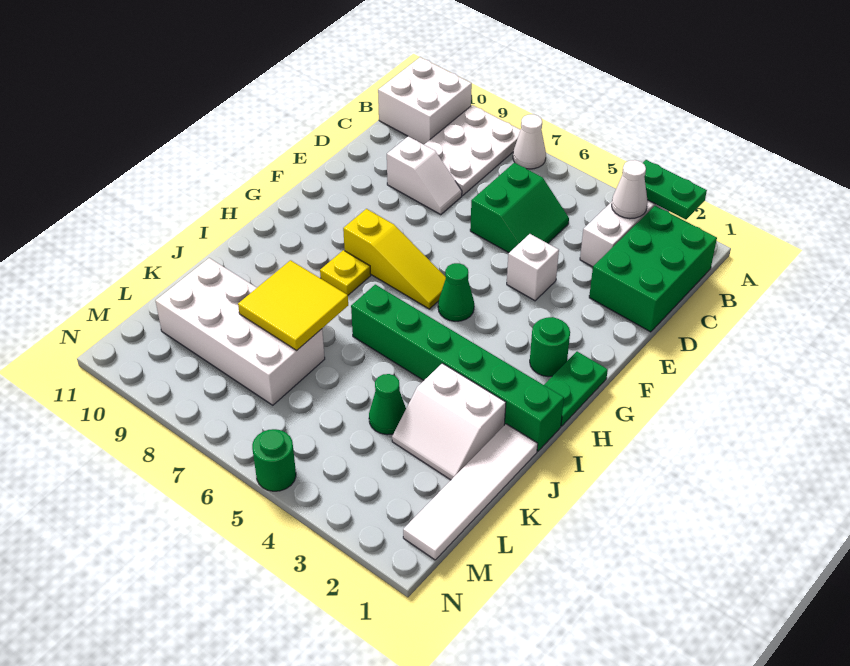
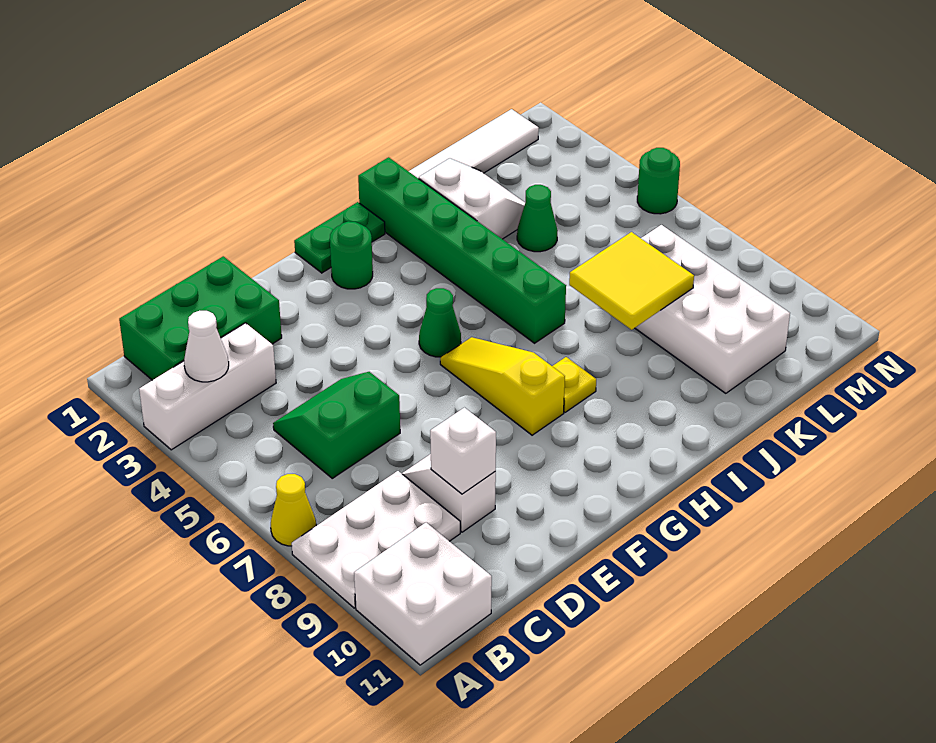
green plate A2:A3 level 2 -> none
white cone A7 level 1 -> yellow cone A7 level 1
white brick E4 level 1 -> white brick D9 level 2

